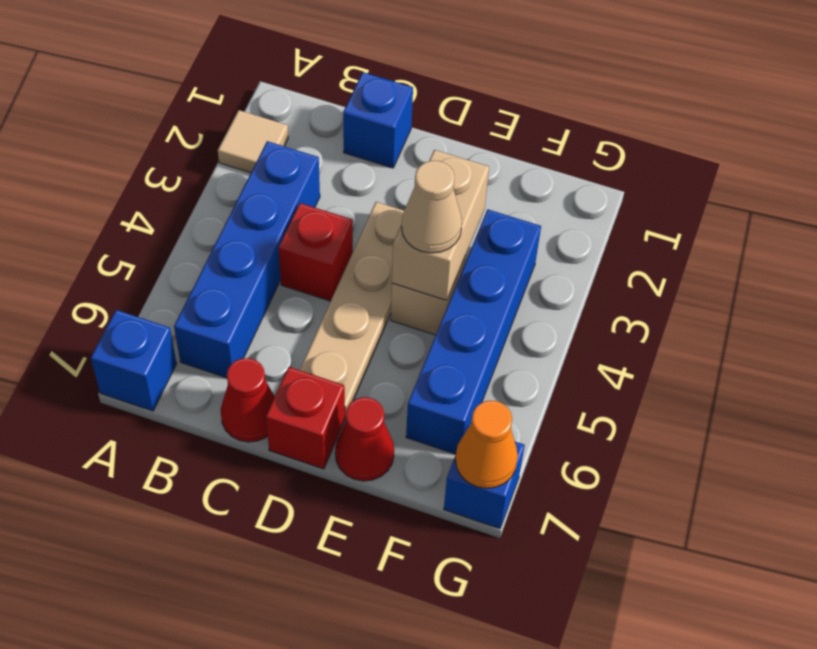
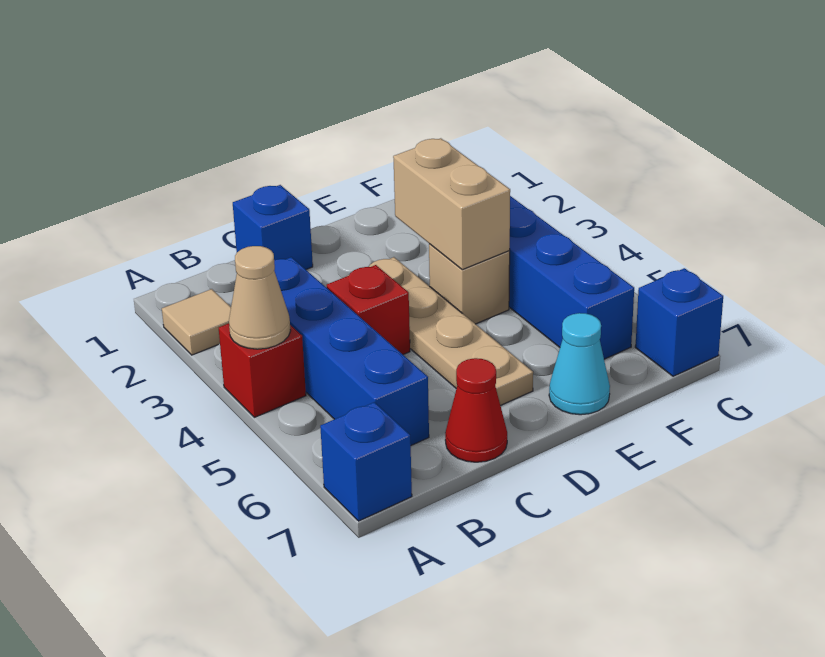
red brick D7 level 1 -> red brick A4 level 1
tan cone E4 level 3 -> tan cone A4 level 2
red cone E7 level 1 -> cyan cone E7 level 1
orange cone G7 level 2 -> none

